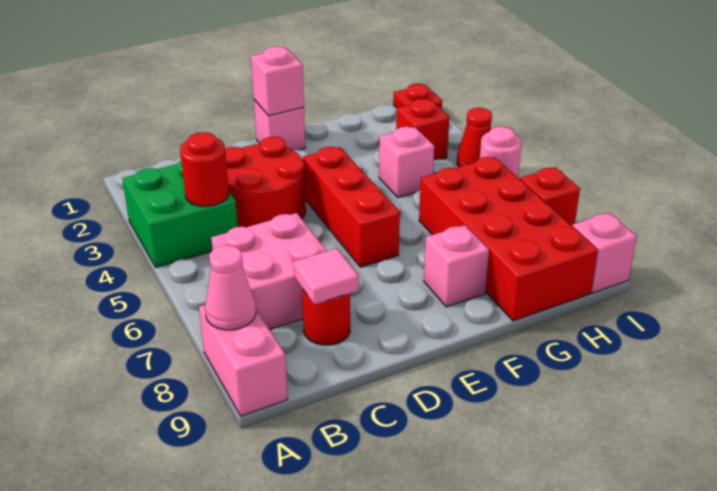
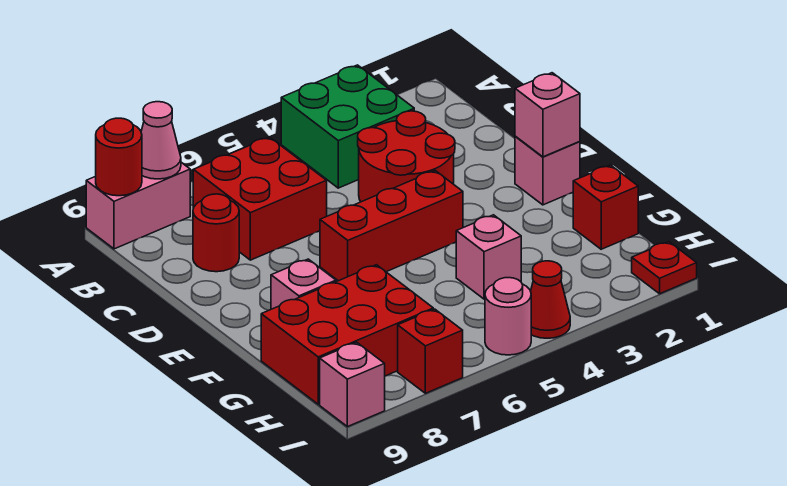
red round brick B4 level 2 -> red round brick A9 level 2
pink brick B6:C7 level 1 -> red brick B6:C7 level 1
pink tile C8 level 2 -> none
red brick G6:H9 level 1 -> red brick G7:H9 level 1
red brick H3 level 1 -> red brick G1 level 1

